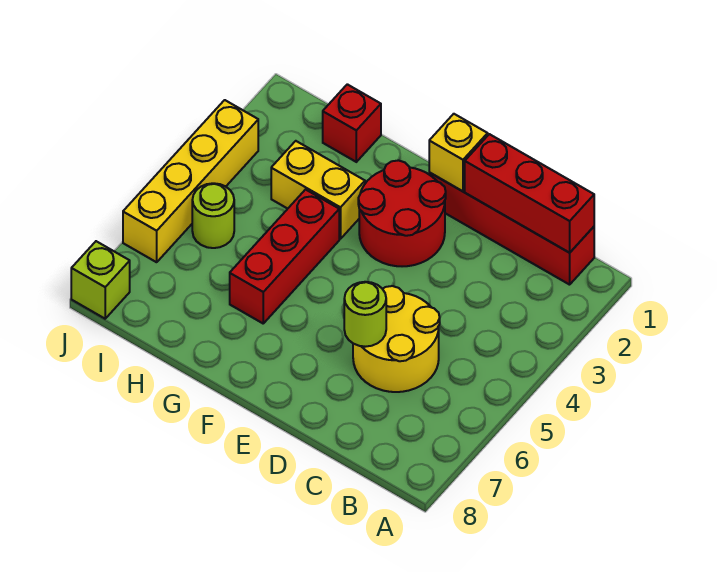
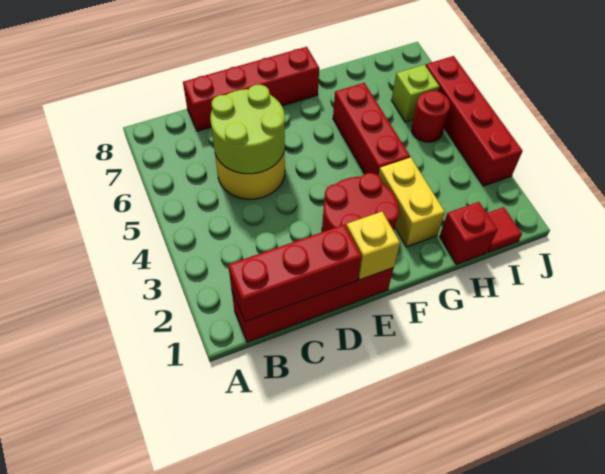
none -> red brick C8:F8 level 1
lime round brick D6 level 2 -> lime round brick C5:D6 level 2
yellow brick G3:H3 level 1 -> yellow brick G2:G3 level 1
none -> red tile I1 level 1
lime round brick I5 level 1 -> red round brick I5 level 1
yellow brick J3:J6 level 1 -> red brick J3:J6 level 1
lime brick J8 level 1 -> lime brick I6 level 1

